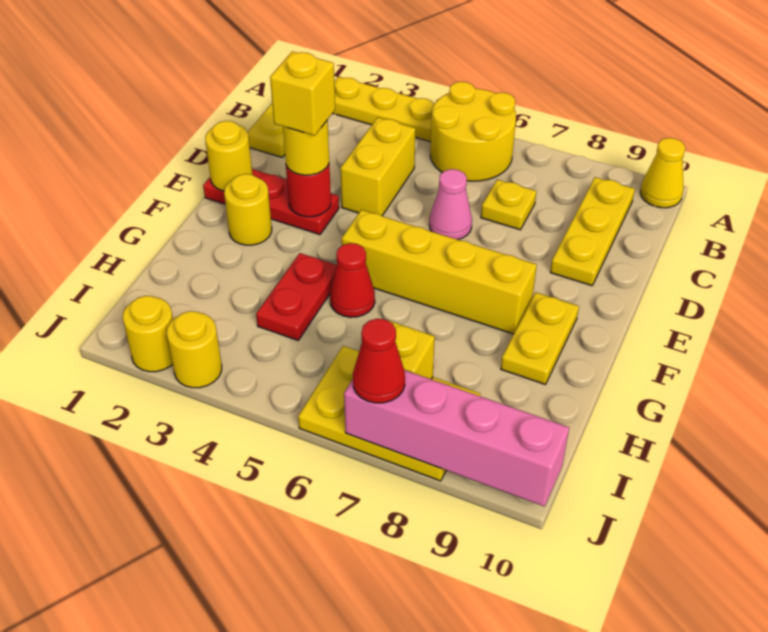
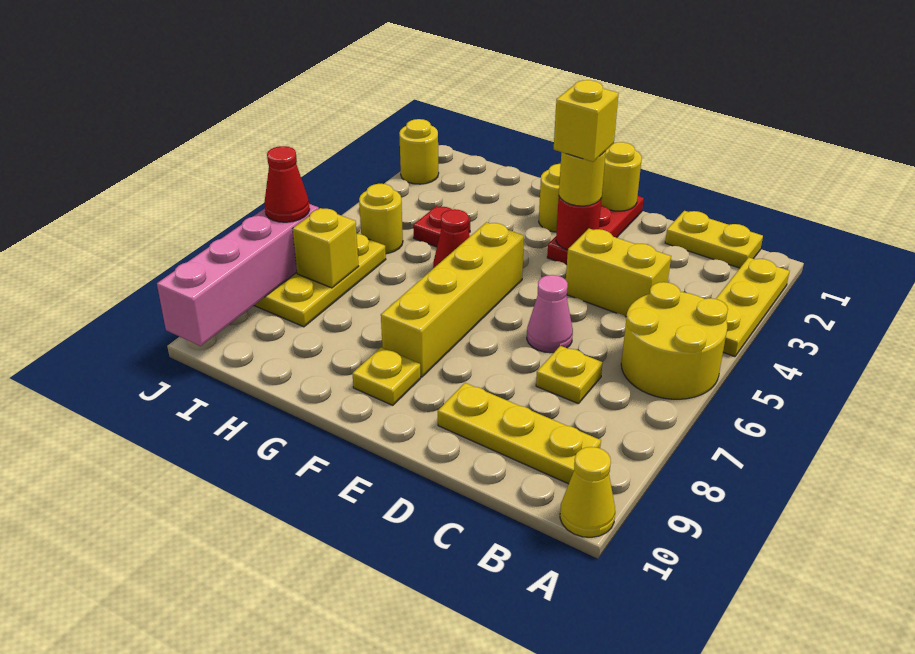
yellow plate F9:G9 level 1 -> yellow plate F9 level 1
red plate G4:H4 level 1 -> red plate H4 level 1
yellow round brick J3 level 1 -> yellow round brick I5 level 1

